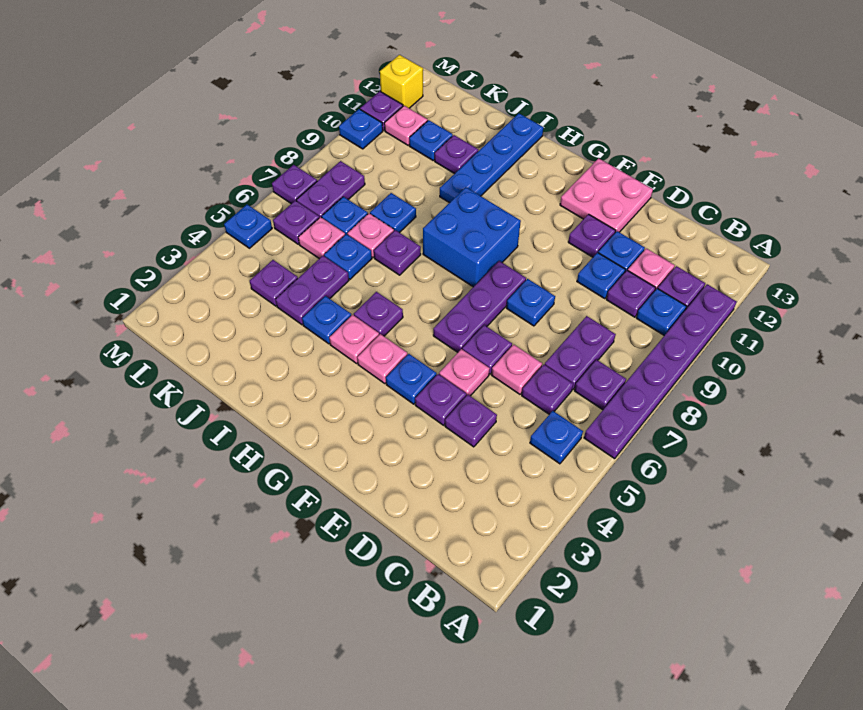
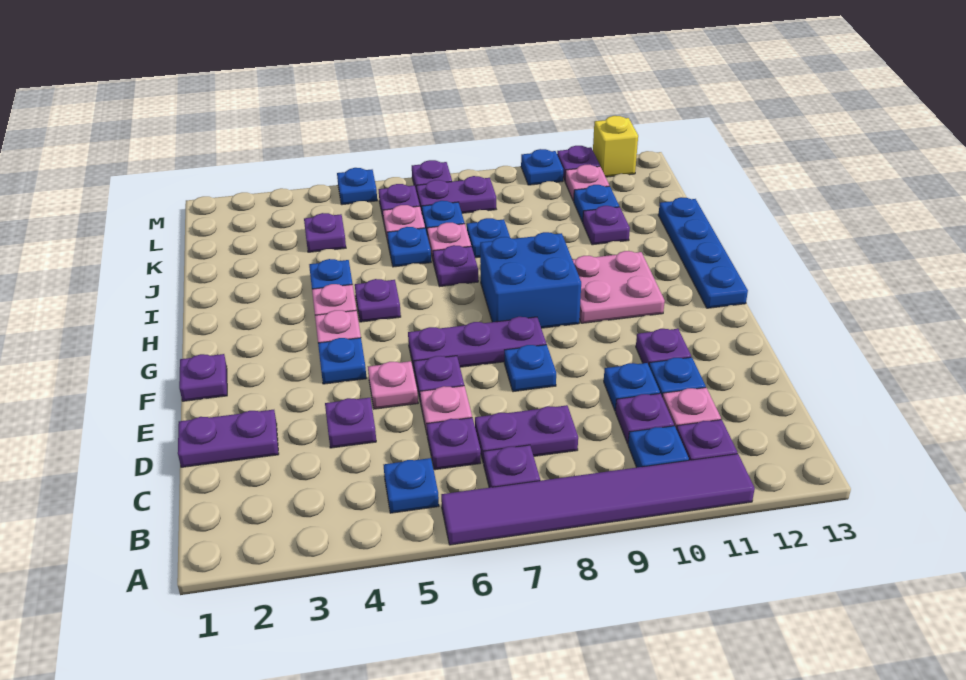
purple plate A6:A11 level 1 -> purple tile A6:A11 level 1
purple plate E4 level 1 -> purple plate F1 level 1
pink plate E12:F13 level 1 -> pink plate G10:H11 level 1
blue plate I10:I13 level 1 -> blue plate G13:J13 level 1
purple plate J4:J5 level 1 -> purple plate D1:D2 level 1

